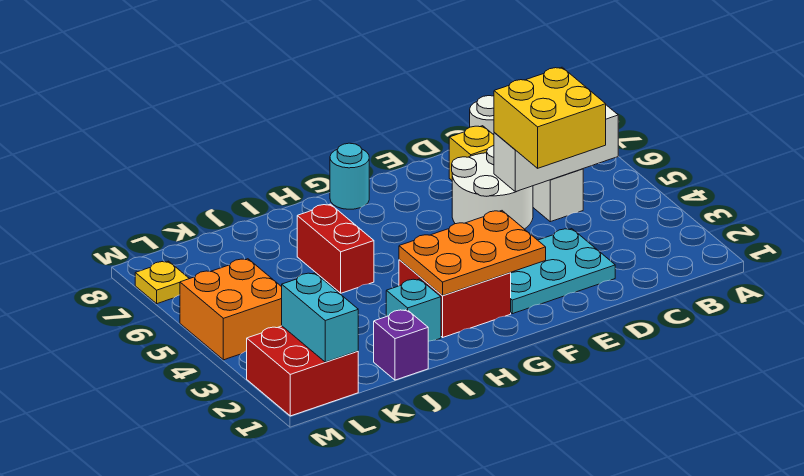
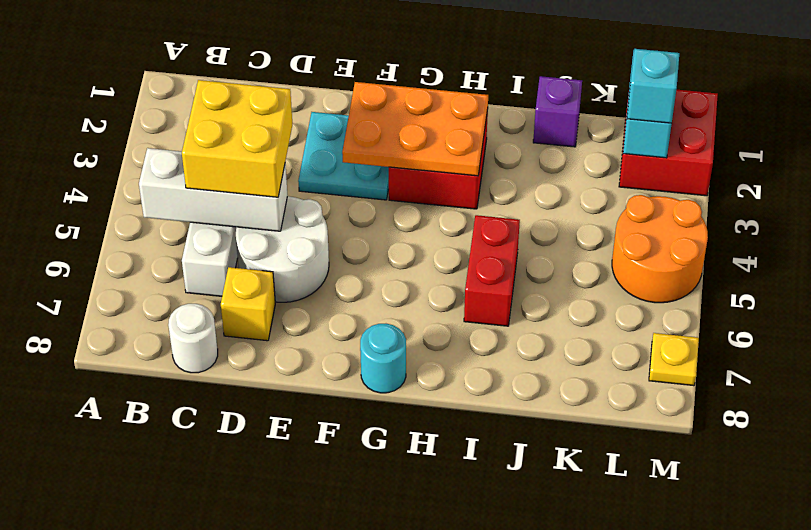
cyan plate D2:F3 level 1 -> cyan plate E2:F3 level 1
cyan brick I2 level 1 -> cyan brick L2 level 3
orange brick L4:M5 level 1 -> orange round brick L4:M5 level 1

